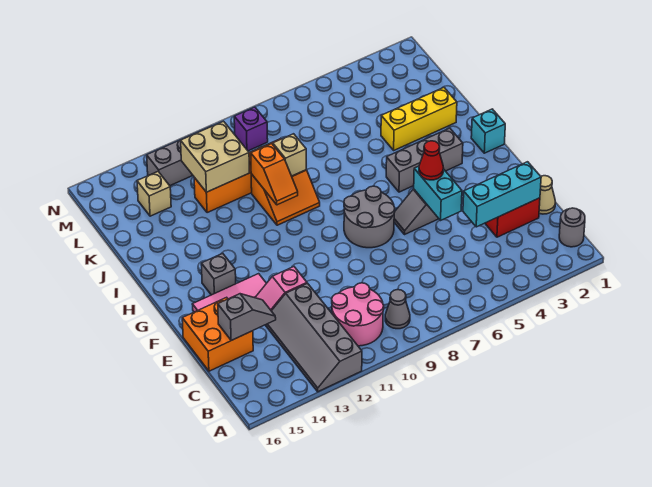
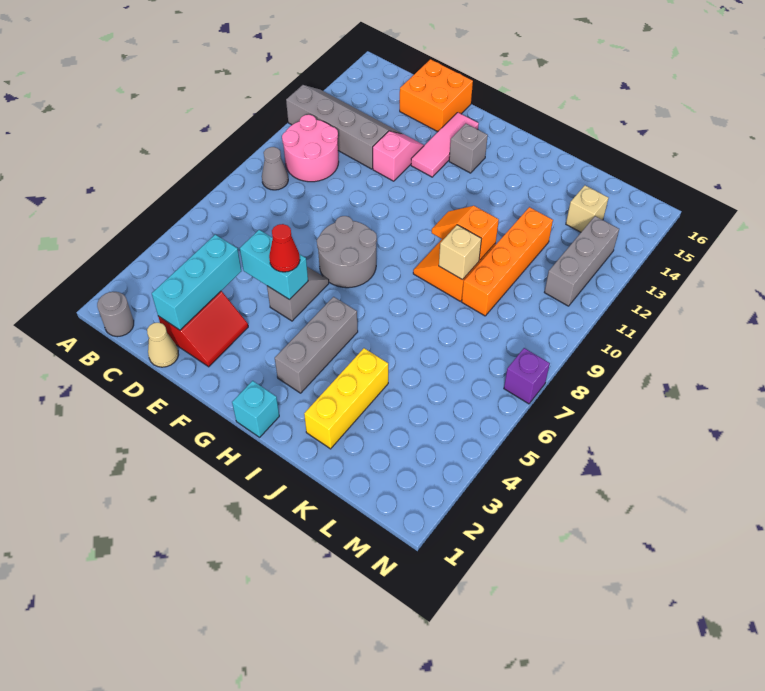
grey slope D14:D15 level 2 top 15 -> none
tan brick K11:L12 level 2 -> none
purple brick M9 level 1 -> purple brick N7 level 1

